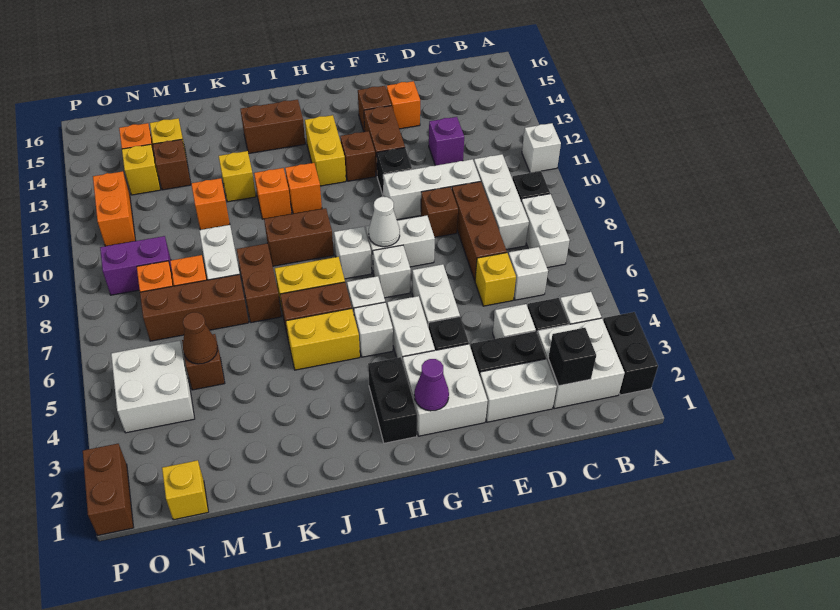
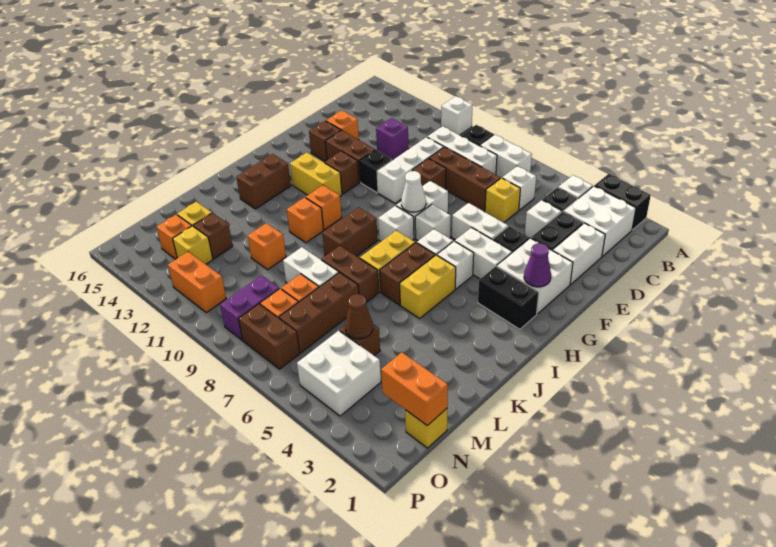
black brick C2 level 2 -> none
yellow brick K12 level 1 -> none
none -> orange brick N1:N2 level 2
brown brick P1:P2 level 1 -> brown brick O7:O8 level 1

